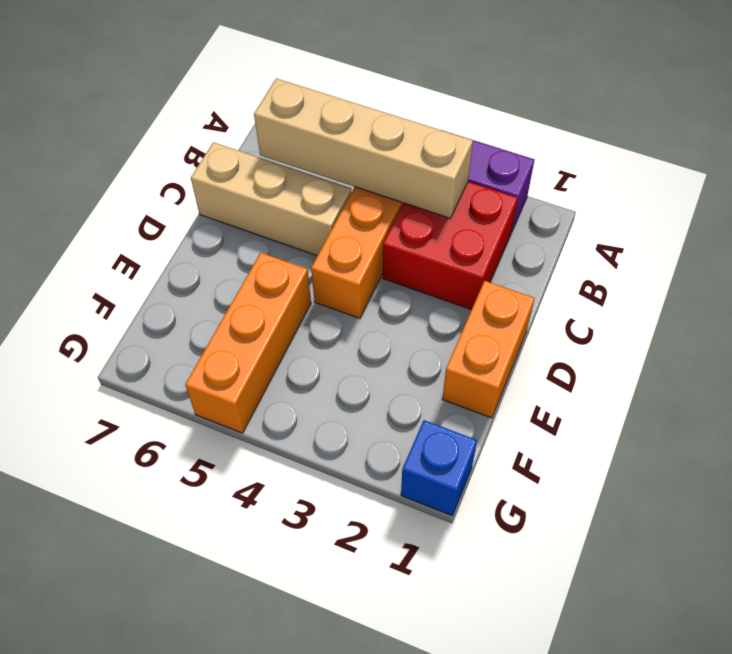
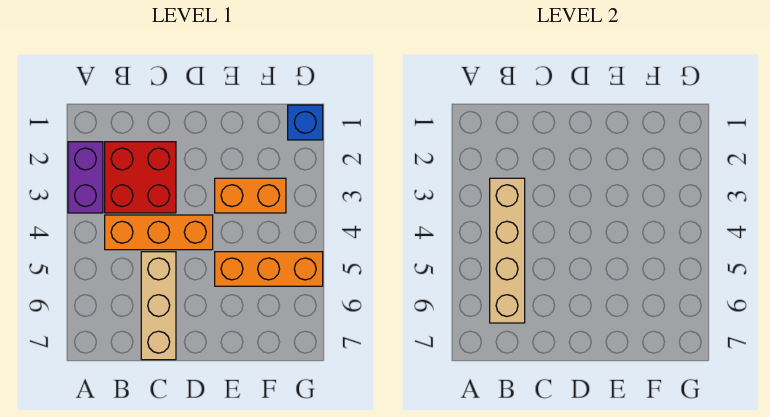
orange brick D1:E1 level 1 -> orange brick E3:F3 level 1

